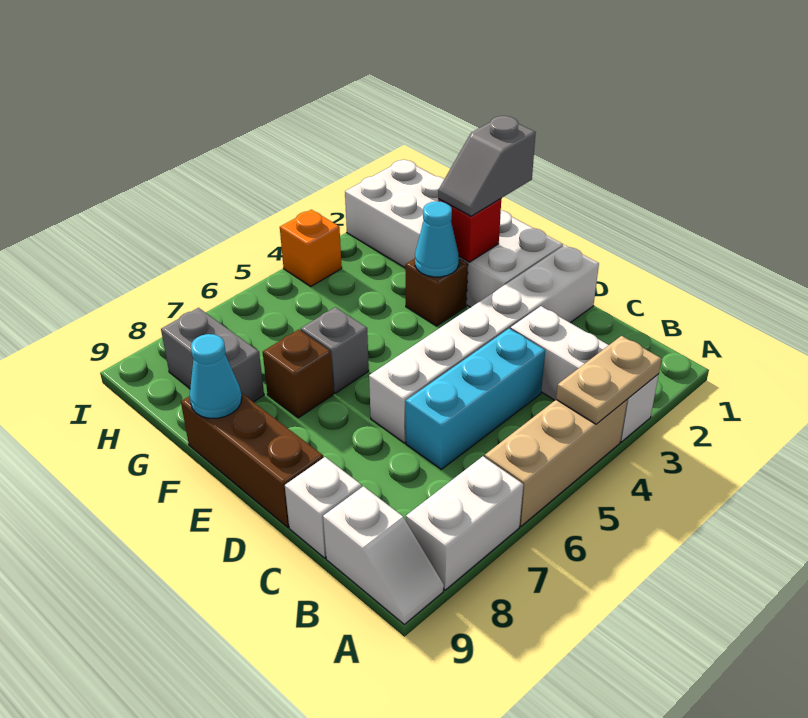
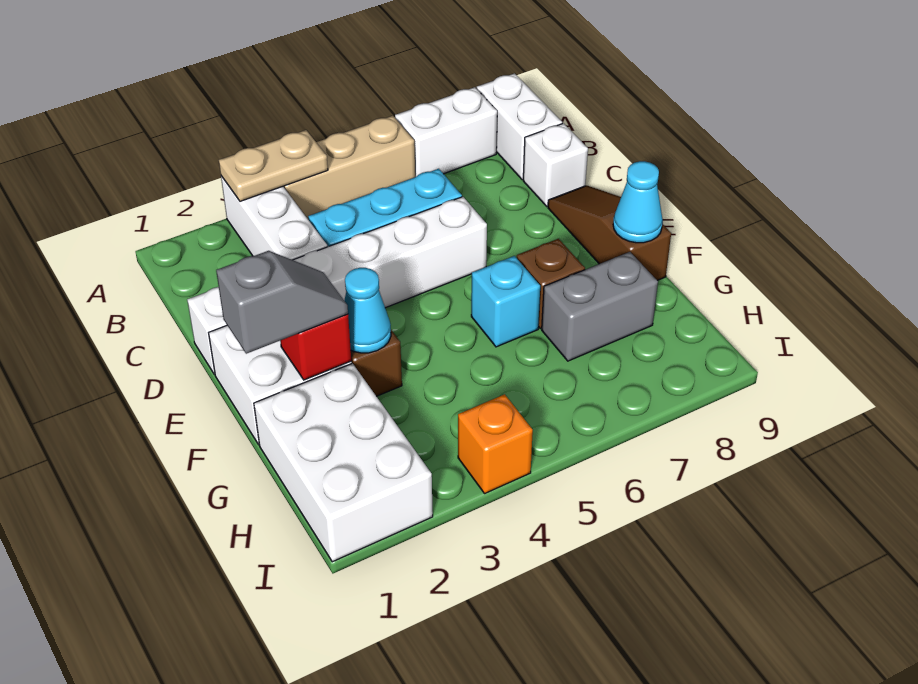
white slope A9:B9 level 1 top B -> white brick A9:B9 level 1
brown brick D9:F9 level 1 -> brown slope D9:F9 level 1 top F
grey brick F6 level 1 -> cyan brick F6 level 1
grey brick G8:H8 level 1 -> grey brick G7:G8 level 1

